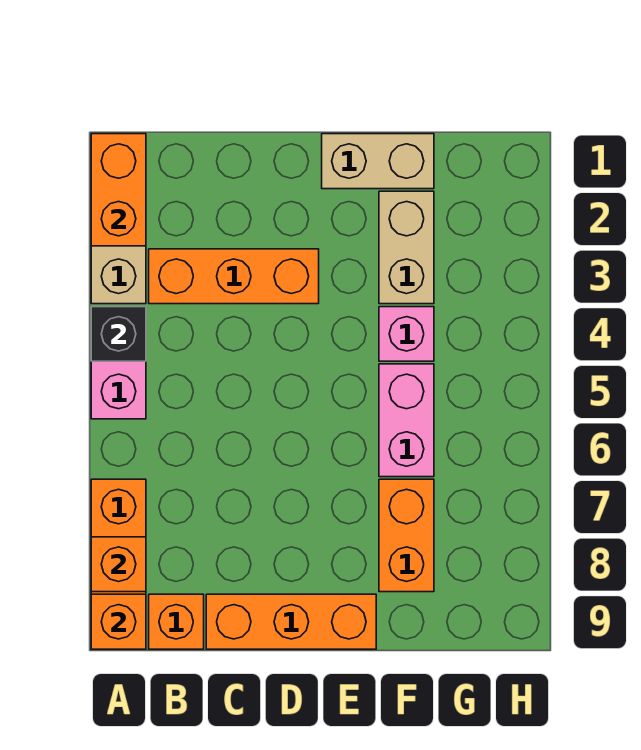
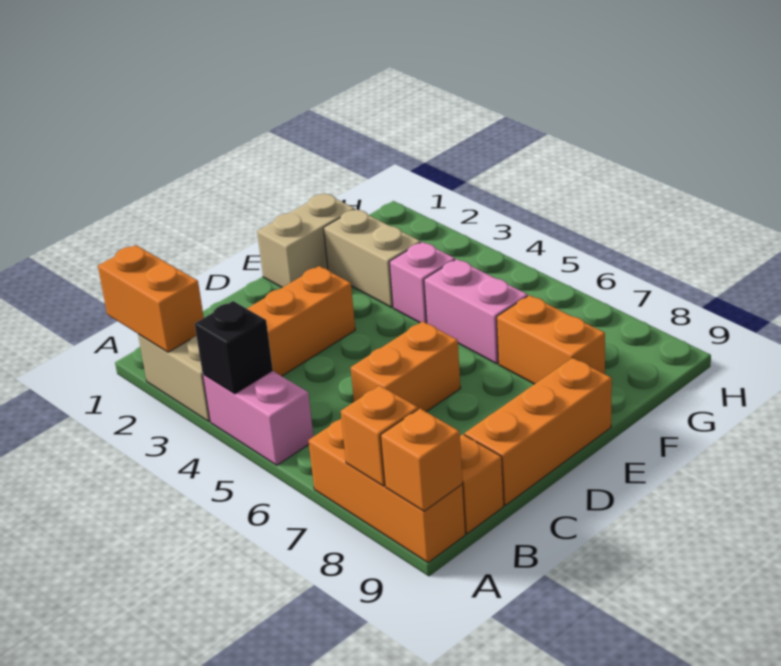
none -> orange brick C6:D6 level 1

